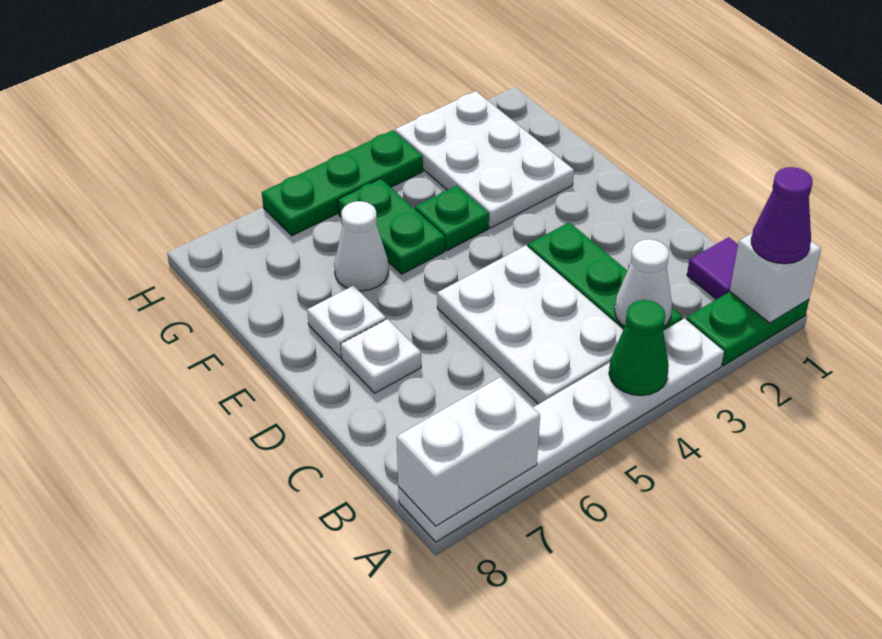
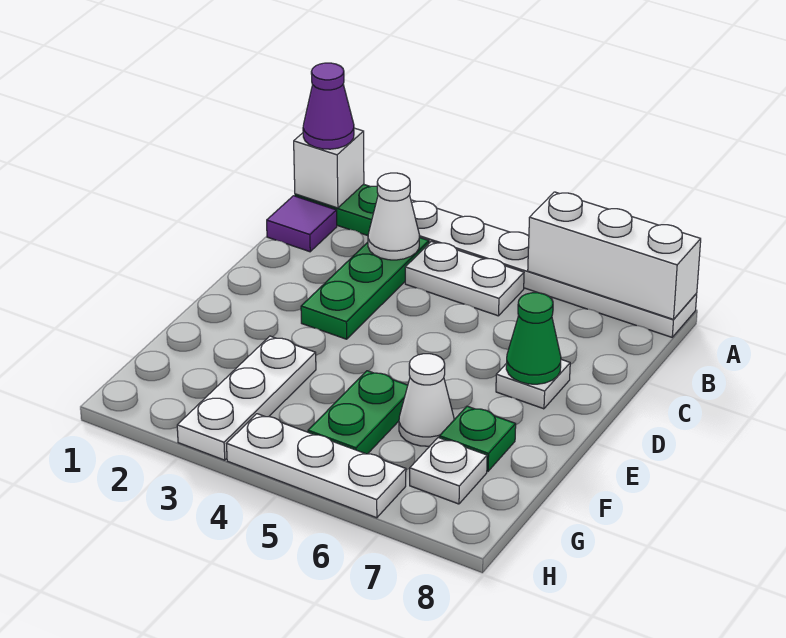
green cone A4 level 2 -> green cone D7 level 2
white brick A7:A8 level 2 -> white brick A6:A8 level 2
white plate B4:D5 level 1 -> white plate B4:B5 level 1
white plate E7 level 1 -> white plate G7 level 1
white plate F2:H3 level 1 -> white plate F3:H3 level 1
green plate F4 level 1 -> green plate F7 level 1
green plate H4:H6 level 1 -> white plate H4:H6 level 1

